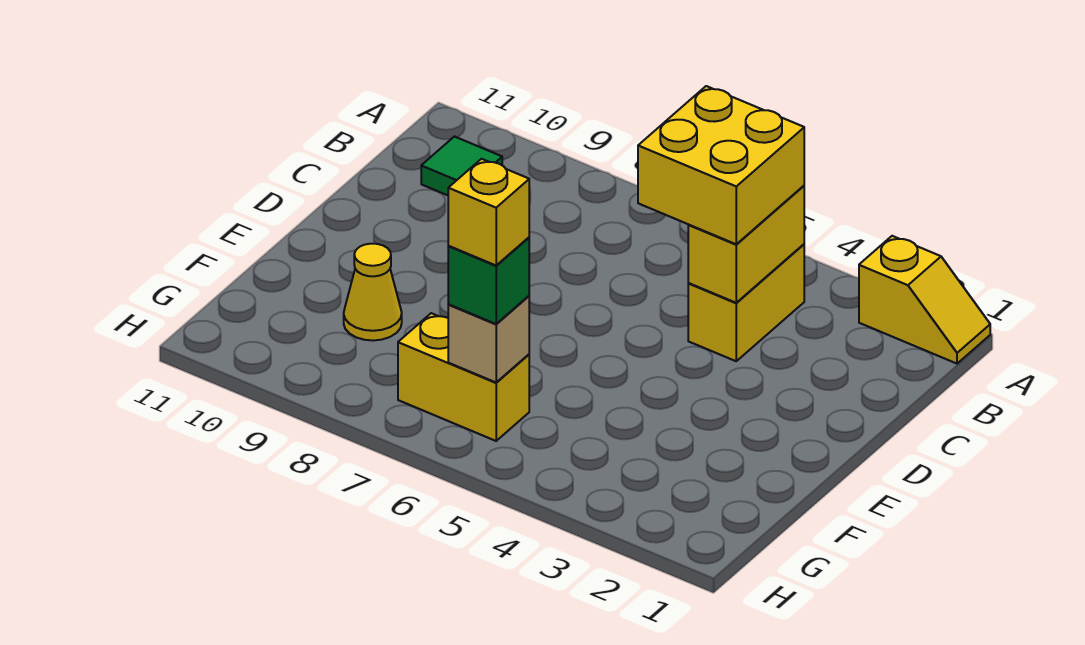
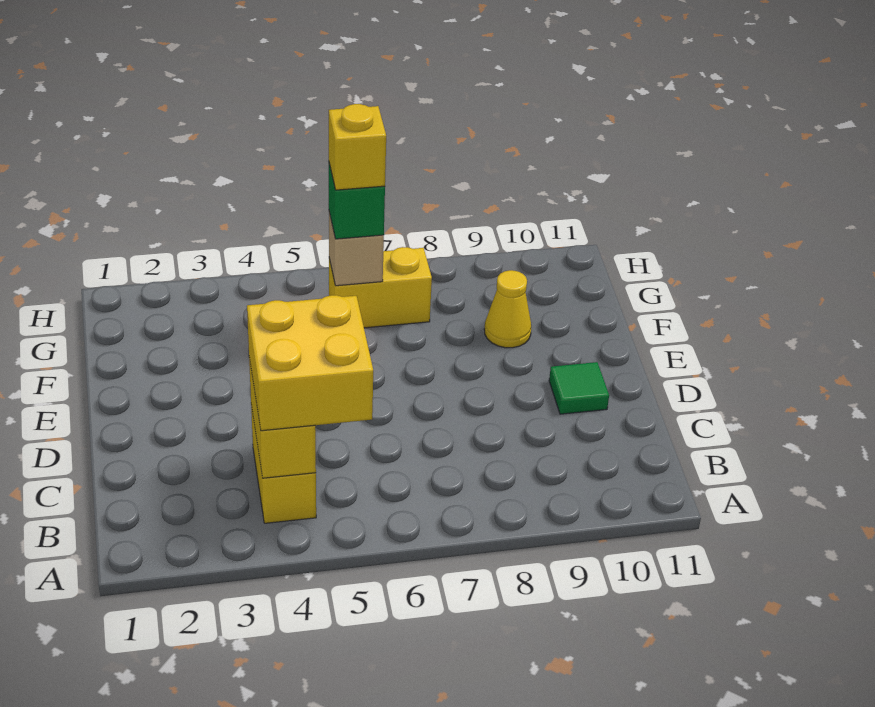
yellow slope A1:A2 level 1 top 2 -> none
green tile B10 level 1 -> green tile D10 level 1

